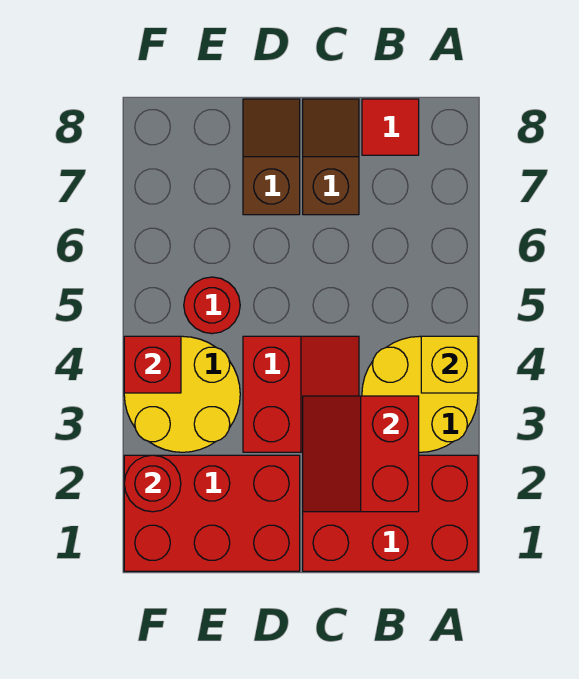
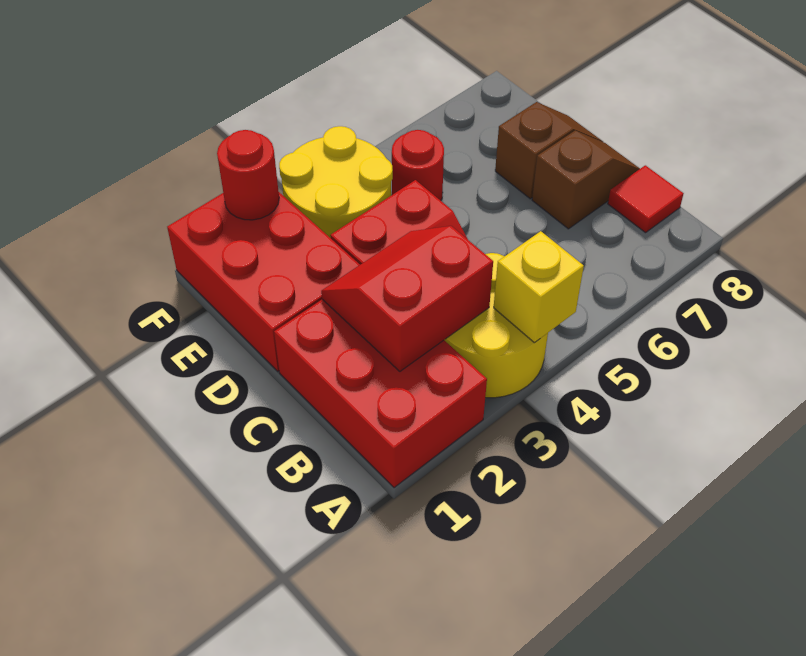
red brick F4 level 2 -> none

